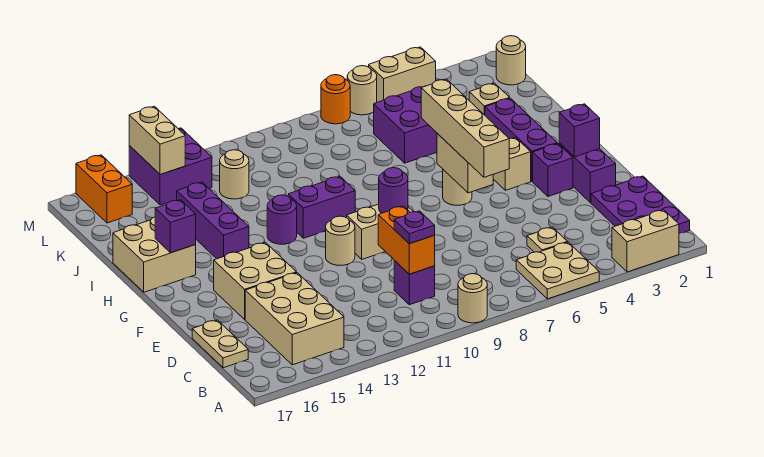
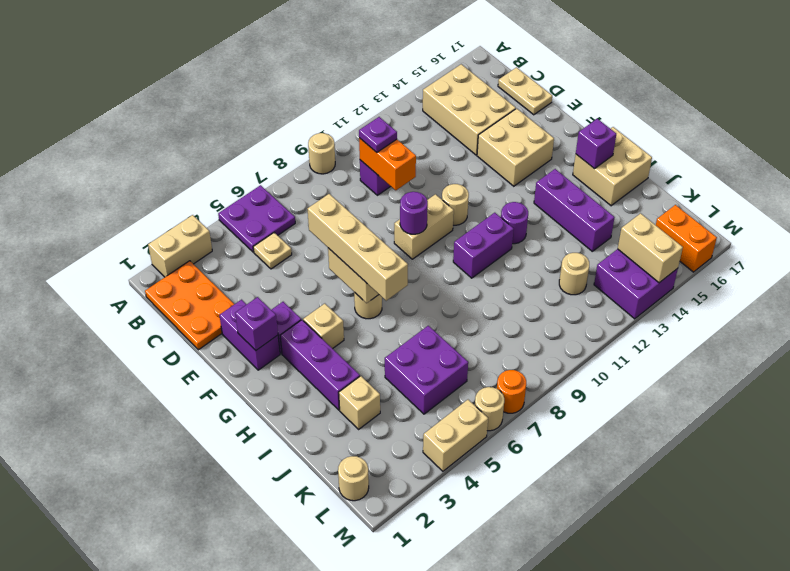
tan plate A5:B6 level 1 -> purple plate A5:B6 level 1
purple plate B1:D2 level 1 -> orange plate B1:D2 level 1

